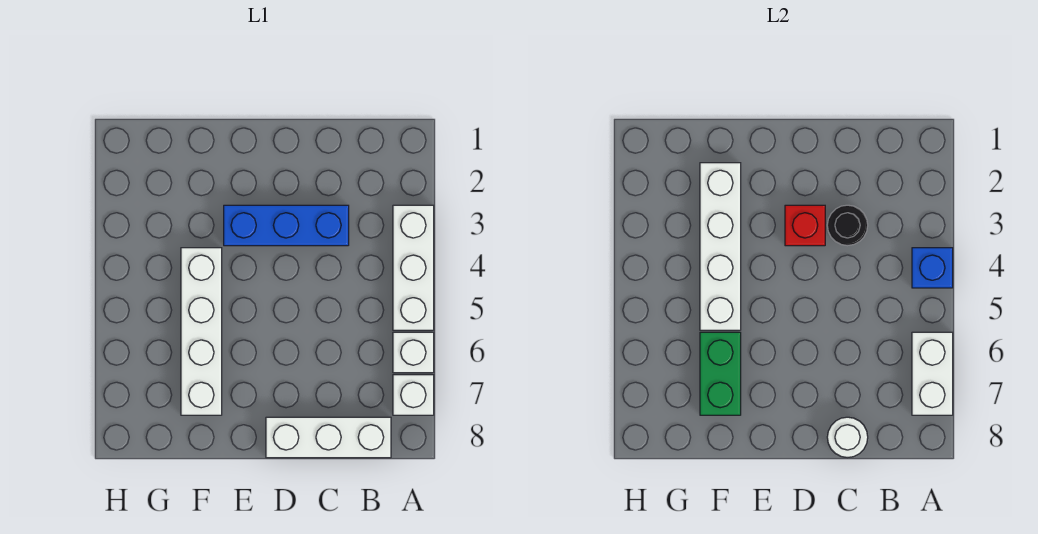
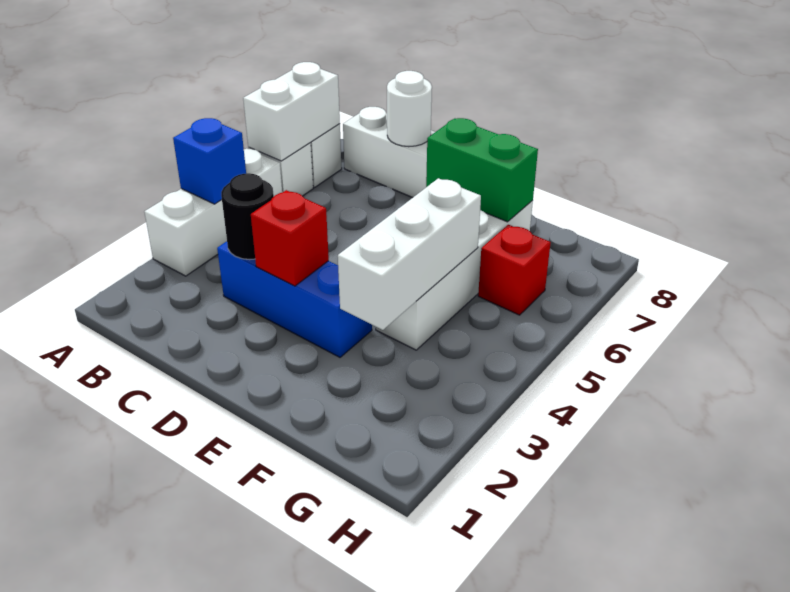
white brick F2:F5 level 2 -> white brick F3:F5 level 2
green brick F6:F7 level 2 -> green brick E7:F7 level 2
none -> red brick G6 level 1

